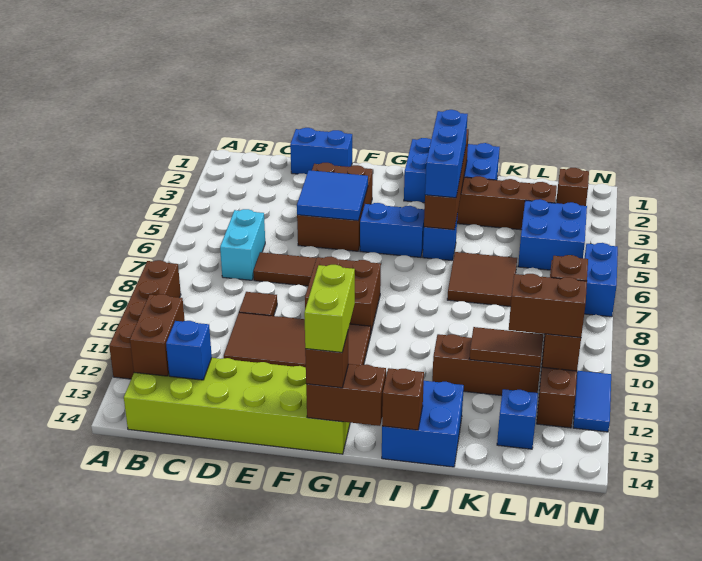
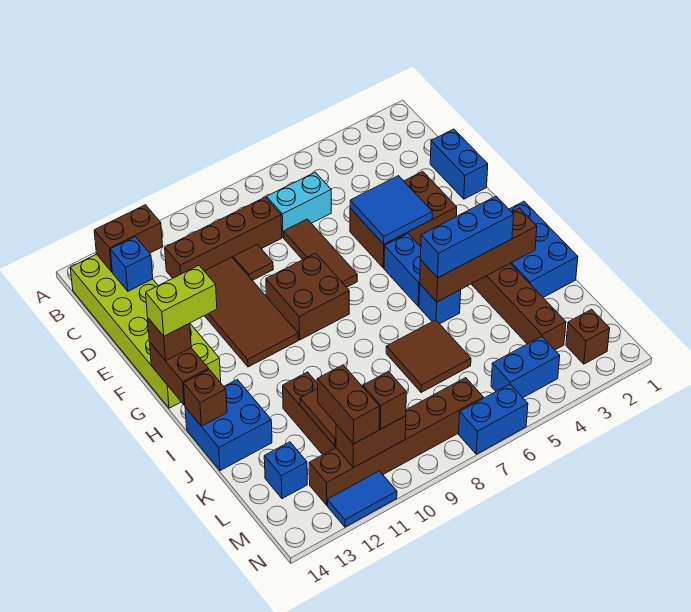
brown brick A9:A12 level 1 -> brown brick C8:C11 level 1
blue brick L4:M5 level 1 -> blue brick M4:M5 level 1

